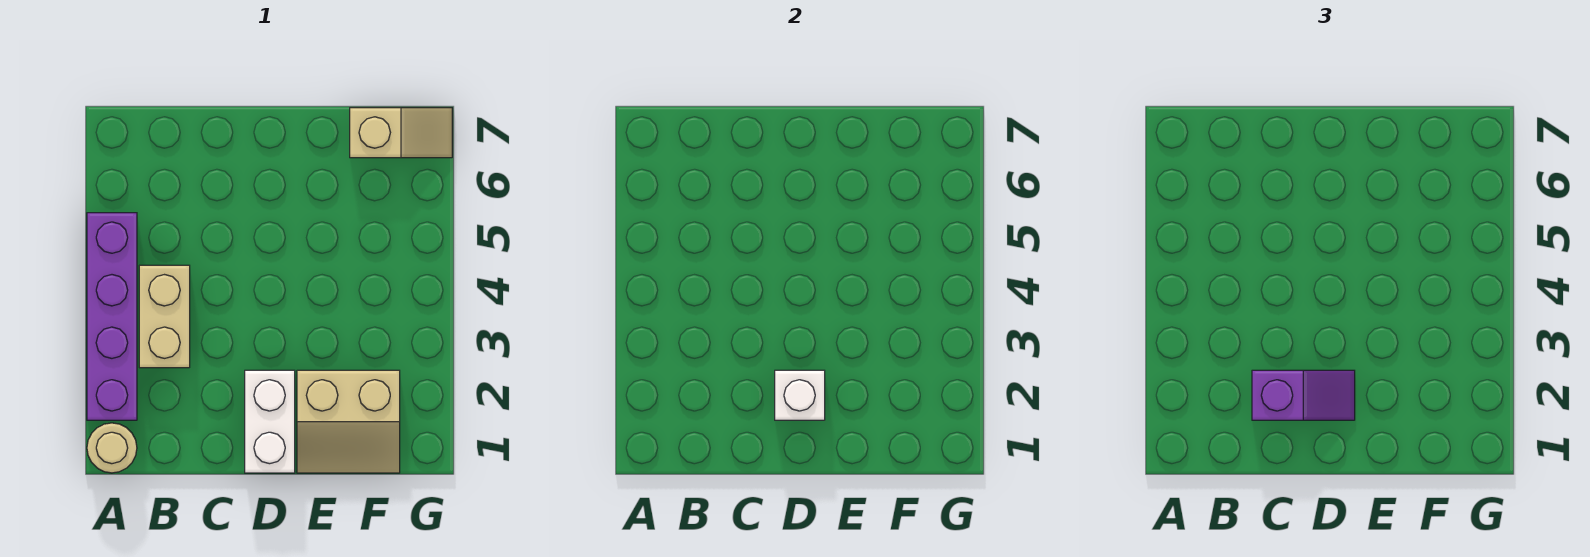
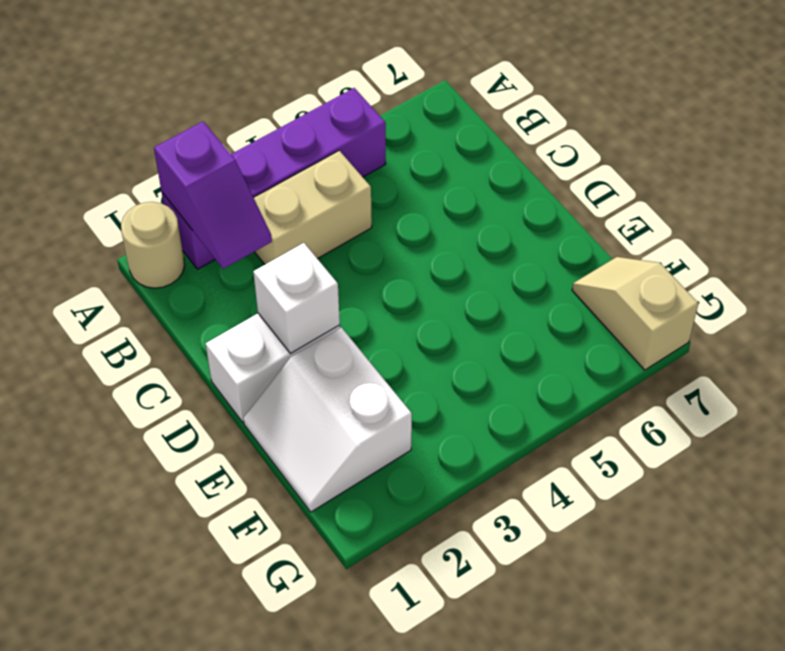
purple slope C2:D2 level 3 top C -> purple slope A2:B2 level 2 top A
tan slope E1:F2 level 1 top 2 -> white slope E1:F2 level 1 top 2
tan slope F7:G7 level 1 top F -> tan slope F7:G7 level 1 top G

